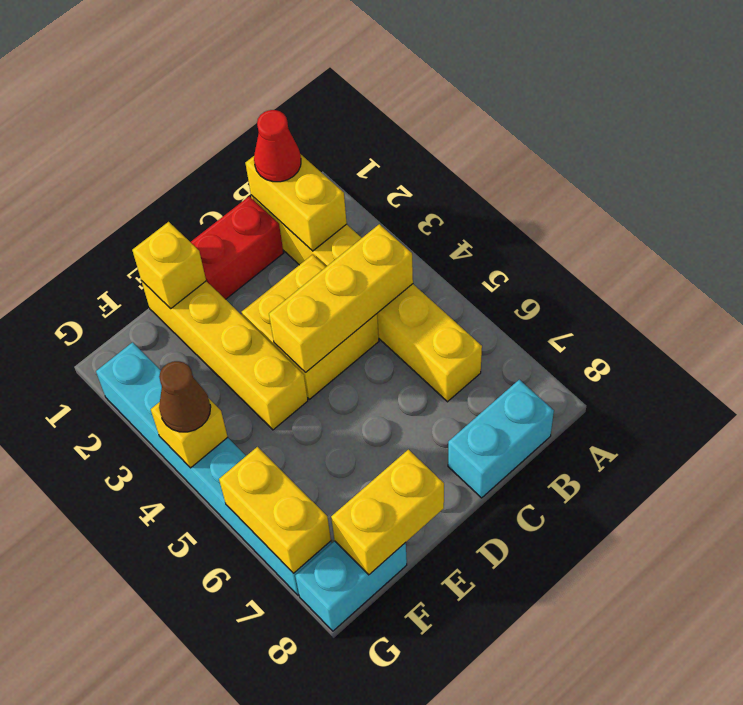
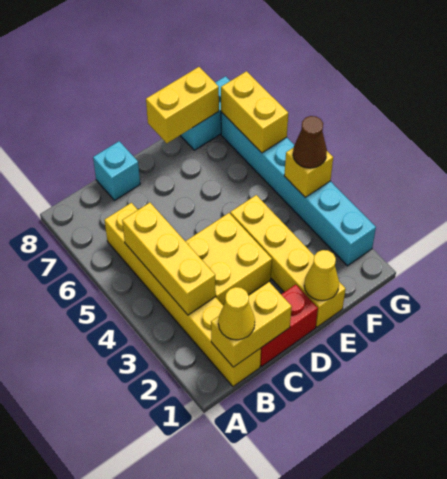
yellow brick B1:B2 level 2 -> yellow brick B1:C1 level 2
red cone B1 level 3 -> yellow cone B1 level 3
yellow brick B4:D4 level 2 -> yellow brick B3:B5 level 2
cyan brick B8:C8 level 1 -> cyan brick C8 level 1
yellow brick E1 level 2 -> yellow cone E1 level 2

